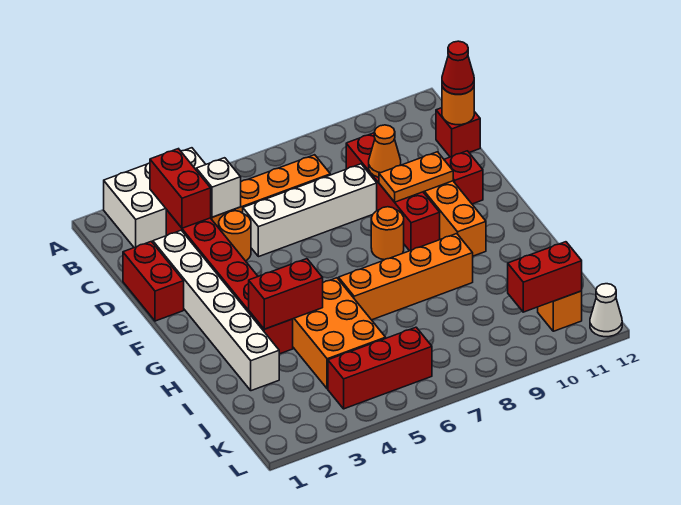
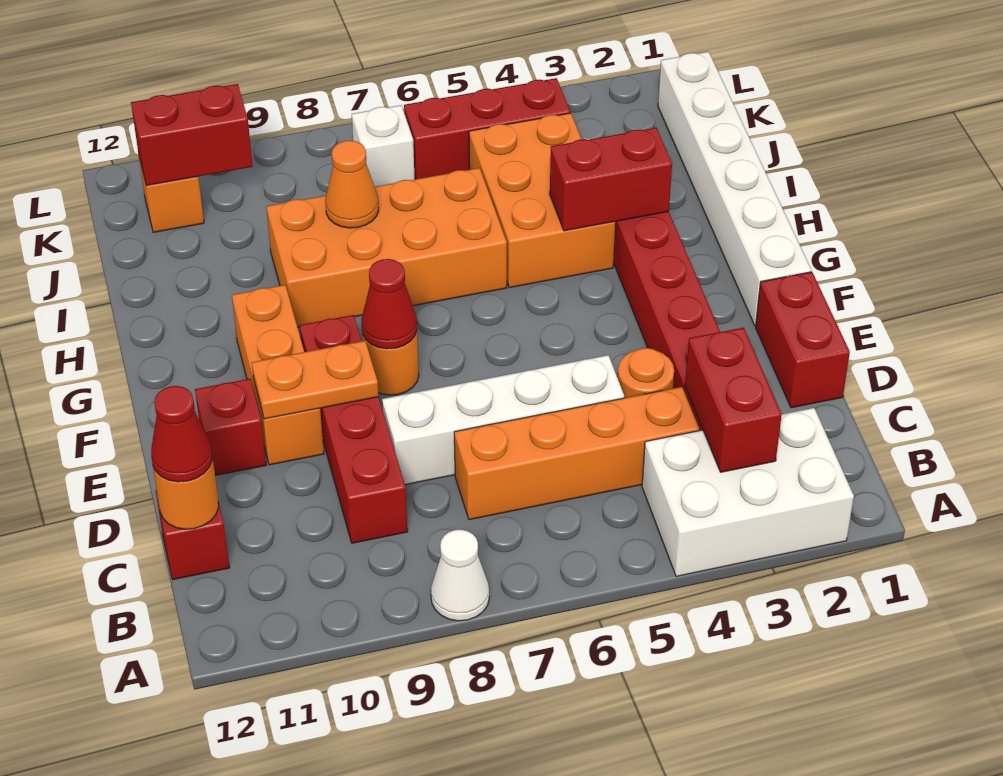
white brick C4 level 2 -> white brick K7 level 1
white brick D2:I2 level 1 -> white brick F1:K1 level 1
orange cone D9 level 2 -> orange cone I8 level 2
none -> red cone F8 level 2
orange brick H6:H9 level 1 -> orange brick H6:I9 level 1
white cone L12 level 1 -> white cone A8 level 1

